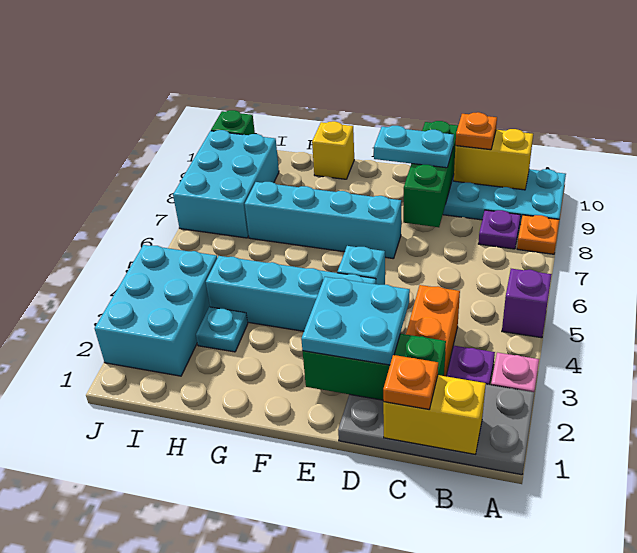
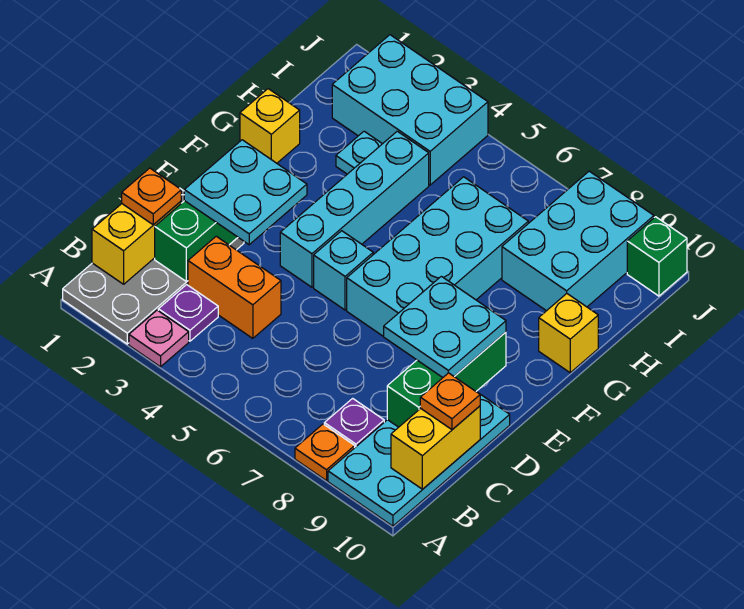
purple brick A5 level 1 -> none
green brick D8:D10 level 2 -> green brick C9:E9 level 2
cyan plate D9:E9 level 3 -> cyan plate D8:E9 level 3
cyan brick E7:H7 level 1 -> cyan brick E6:H7 level 1
none -> yellow brick G1 level 1
cyan brick I7:J9 level 1 -> cyan brick H8:J9 level 1

